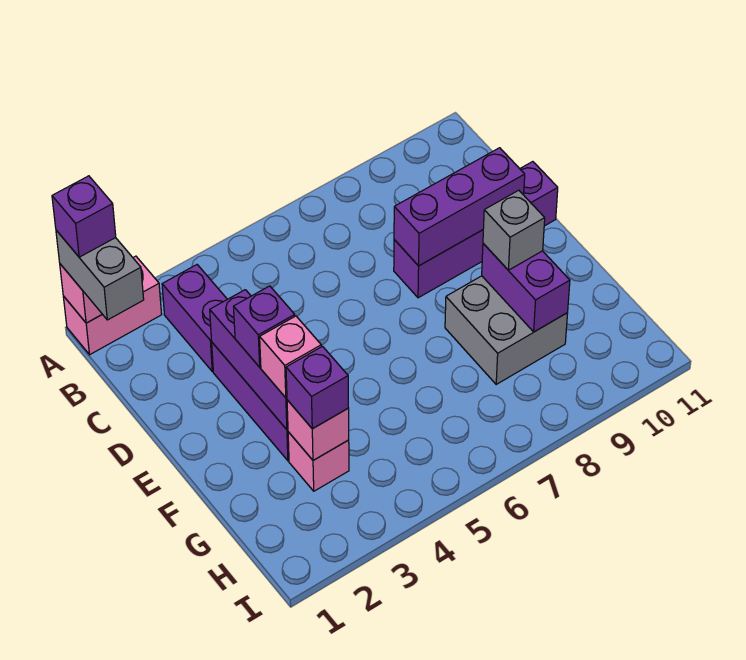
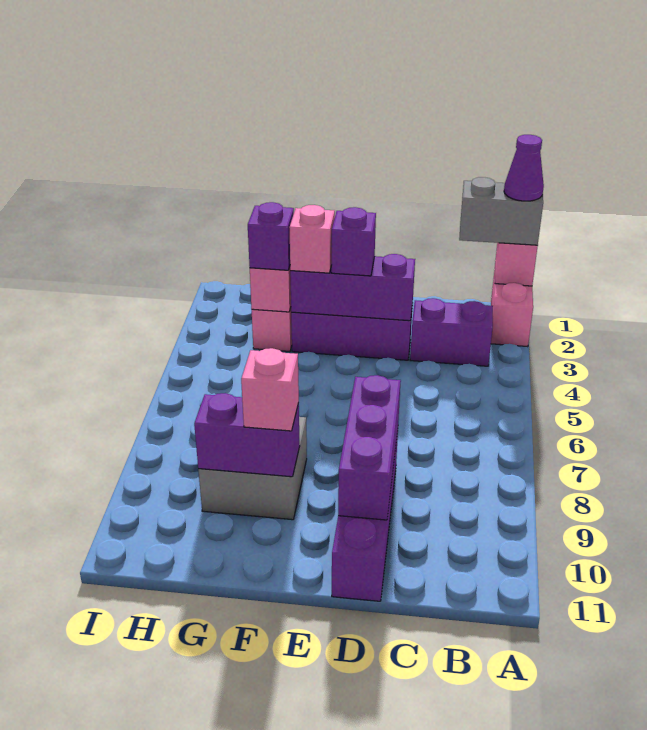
purple brick A1 level 4 -> purple cone A1 level 4
grey brick F9 level 3 -> pink brick F9 level 3

